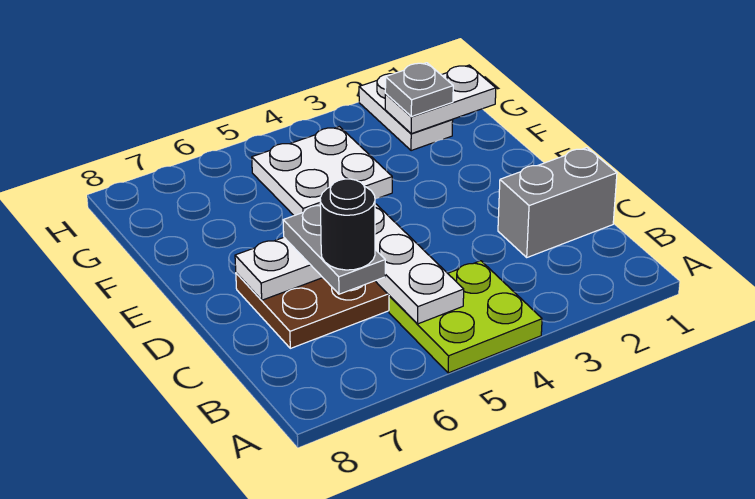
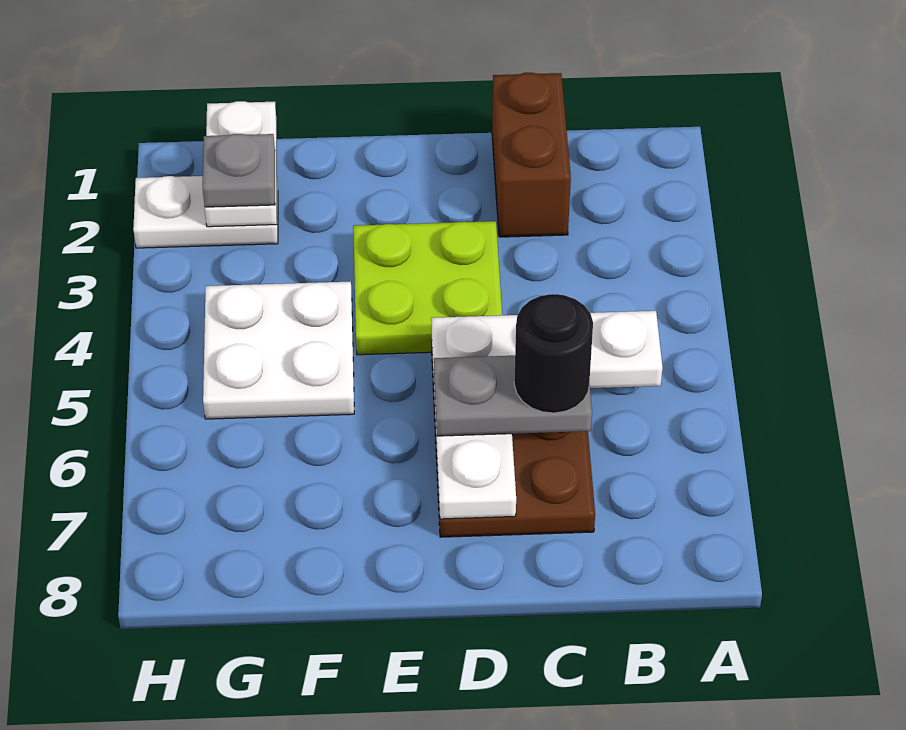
lime plate A4:B5 level 1 -> lime plate D3:E4 level 1
grey brick C1:C2 level 1 -> brown brick C1:C2 level 1

